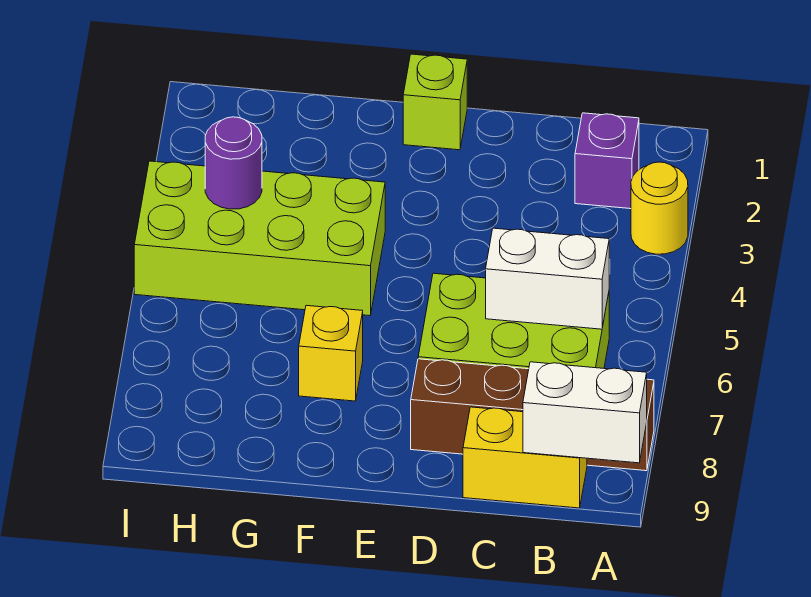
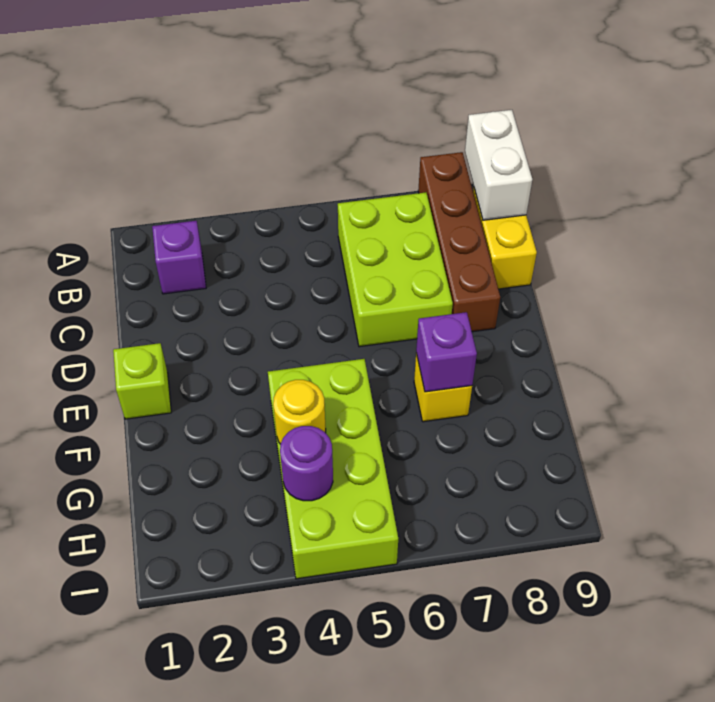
yellow round brick A3 level 1 -> yellow round brick G4 level 2
white brick B6:C6 level 2 -> none
none -> purple brick F7 level 2

